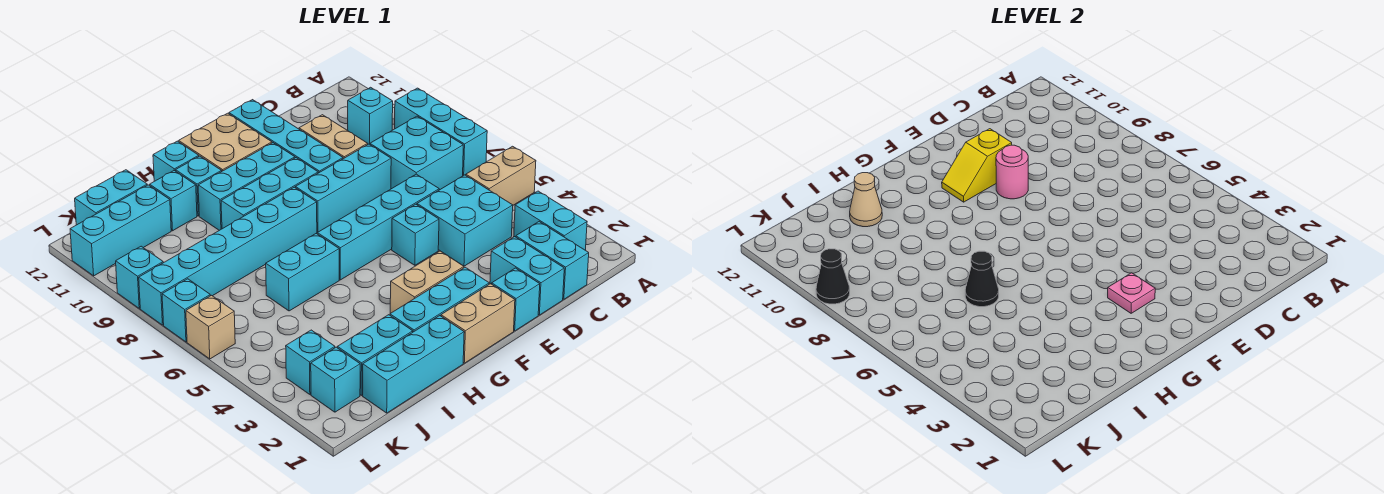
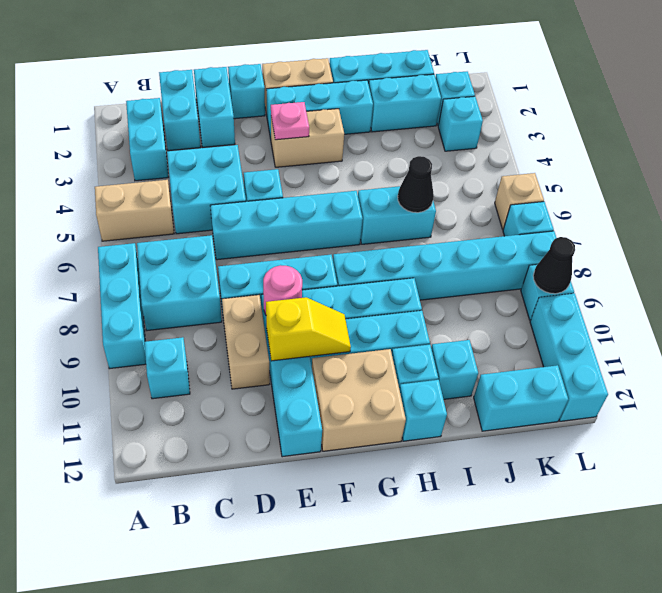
tan cone I11 level 2 -> none
cyan brick J11:L11 level 1 -> cyan brick L10:L12 level 1

